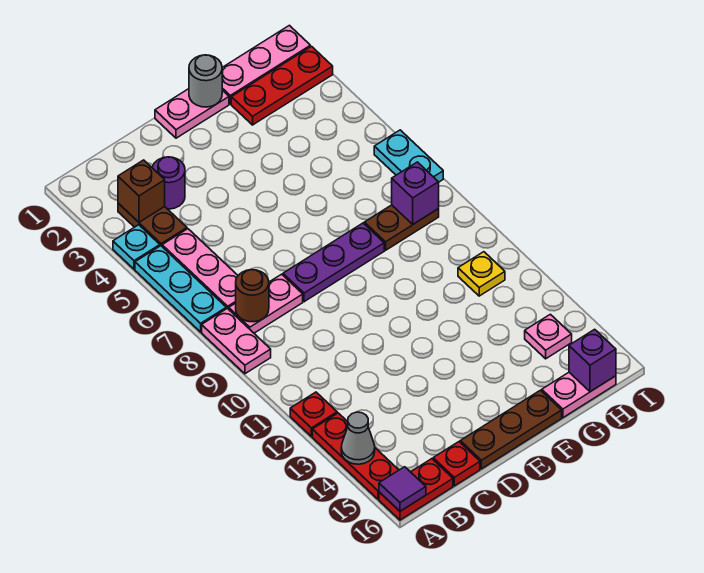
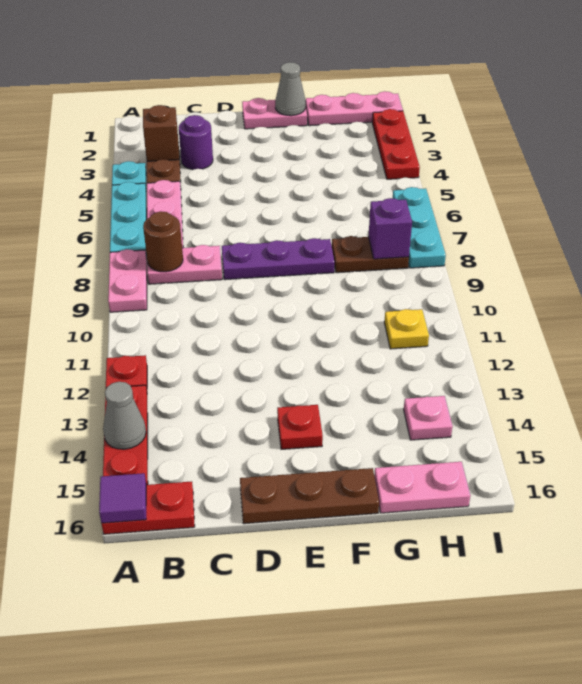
red plate C16 level 1 -> red plate E14 level 1
grey round brick F1 level 2 -> grey cone F1 level 2
red plate G2:I2 level 1 -> red plate I2:I4 level 1
purple brick H16 level 2 -> none
cyan plate I6:I7 level 1 -> cyan plate I6:I8 level 1

